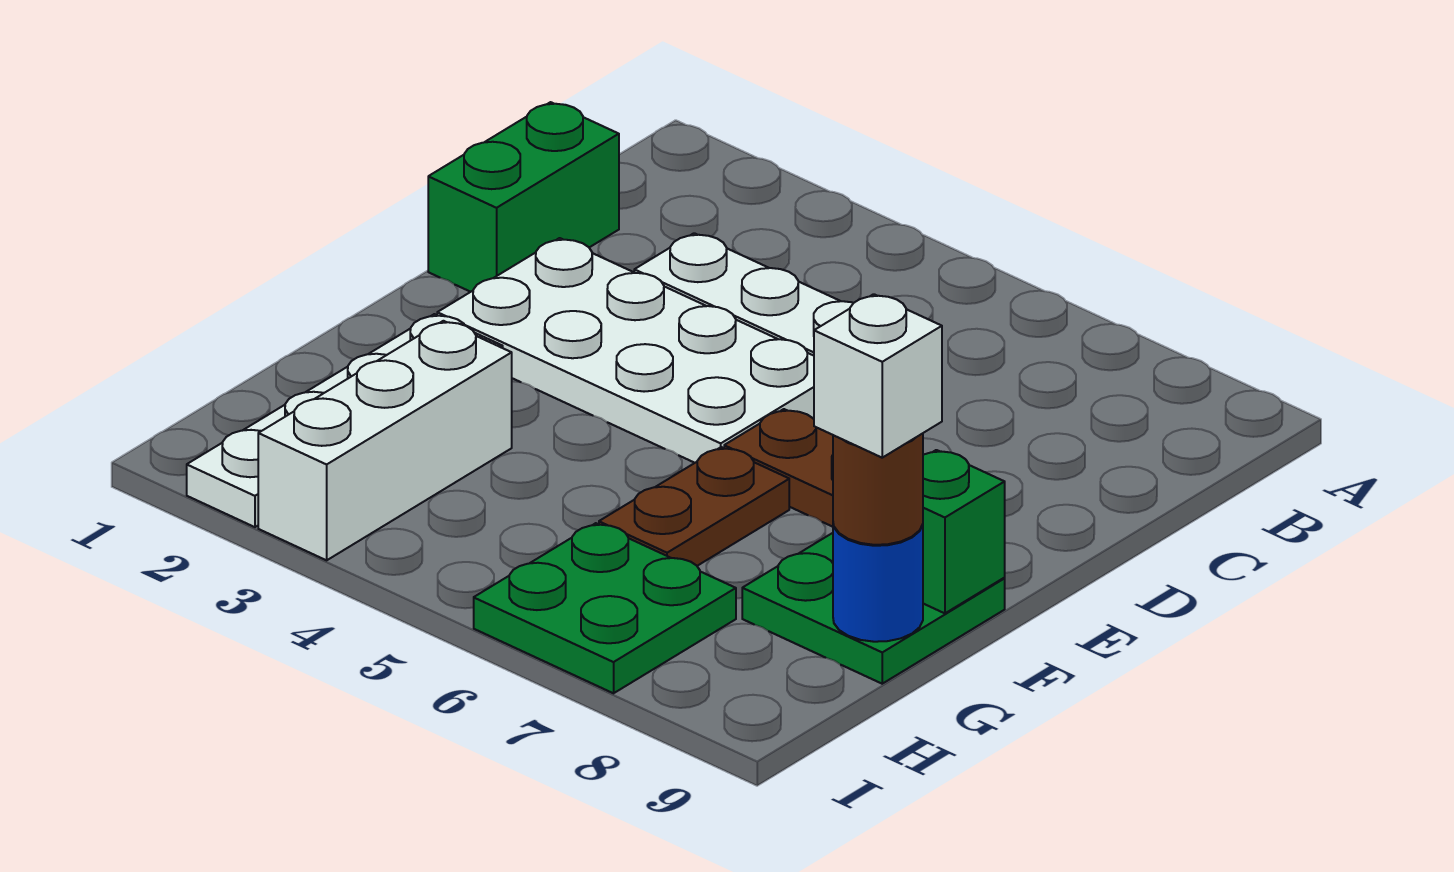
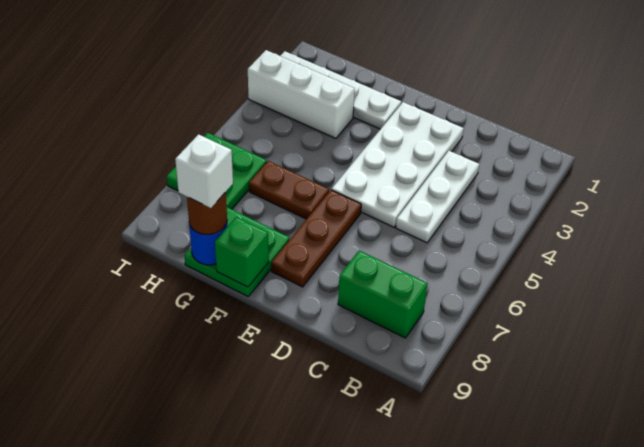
green brick C1:D1 level 1 -> green brick B8:C8 level 1

